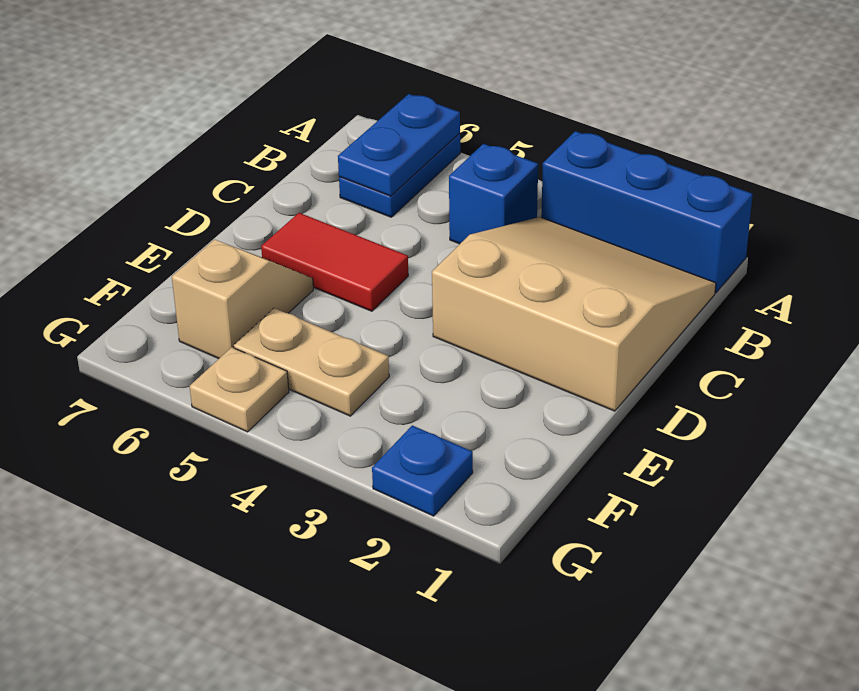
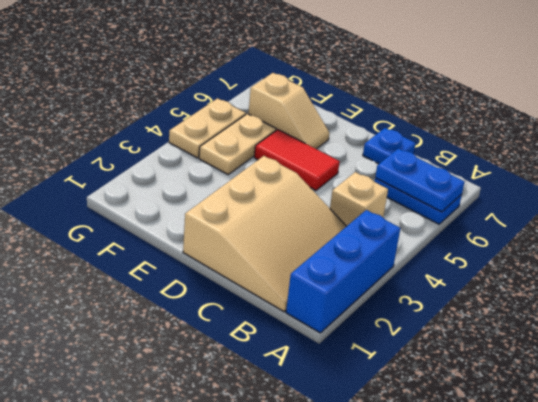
blue brick B4 level 1 -> tan brick B4 level 1
red tile D5:D6 level 1 -> red tile D5:E5 level 1
blue plate G2 level 1 -> blue plate C7 level 1
tan plate G5 level 1 -> tan plate G4:G5 level 1

